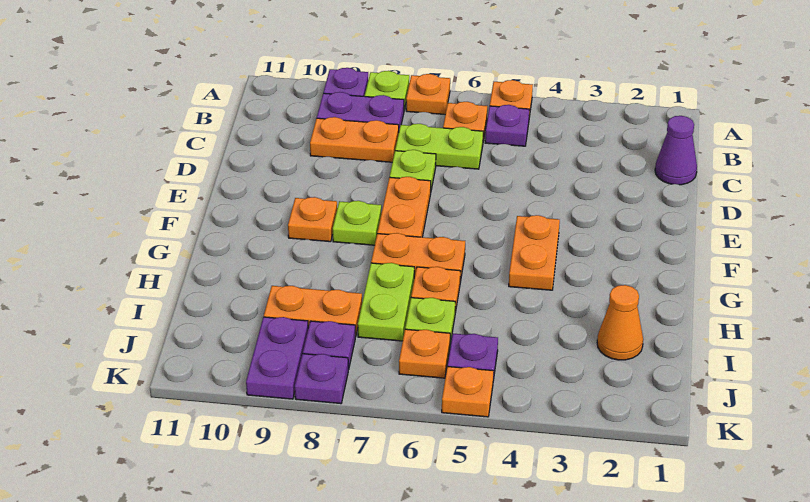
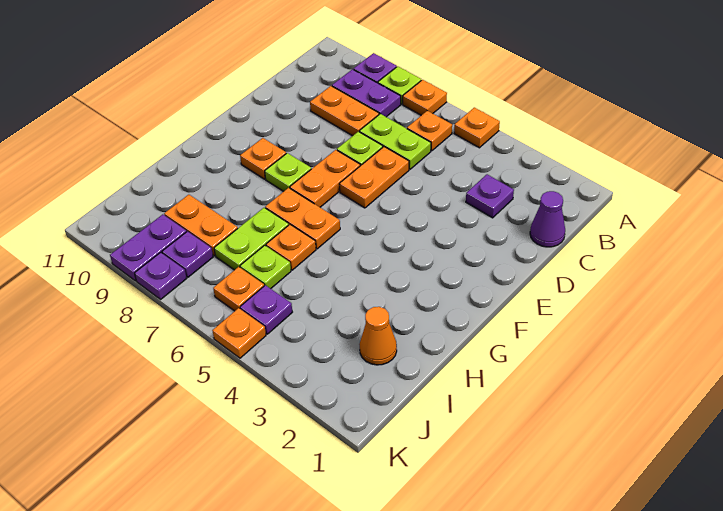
purple plate B5 level 1 -> purple plate C3 level 1
orange plate F4:G4 level 1 -> orange plate D6:E6 level 1

